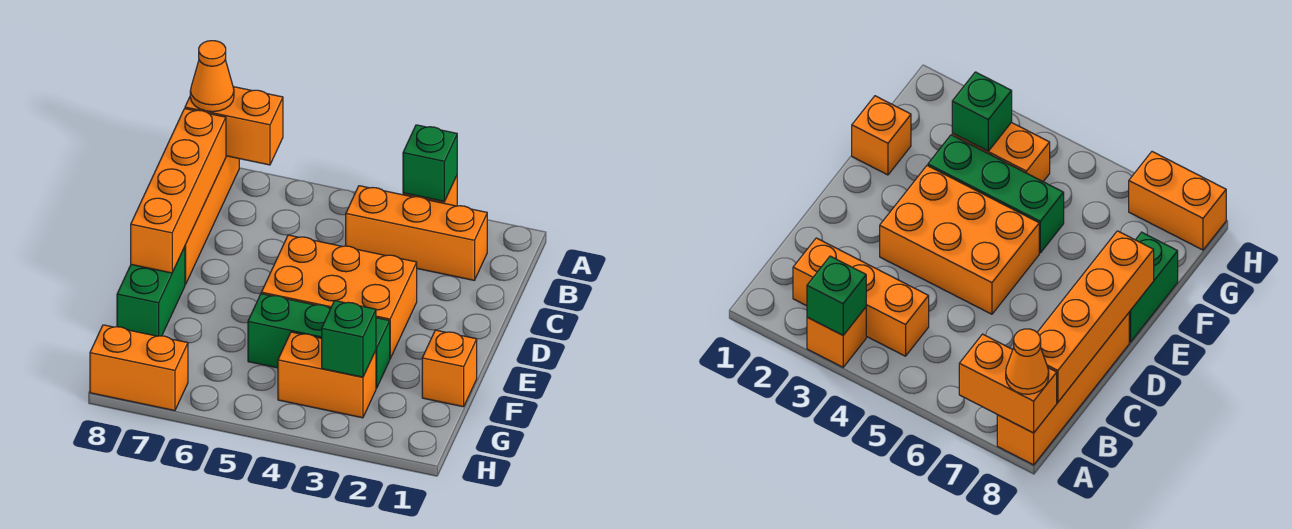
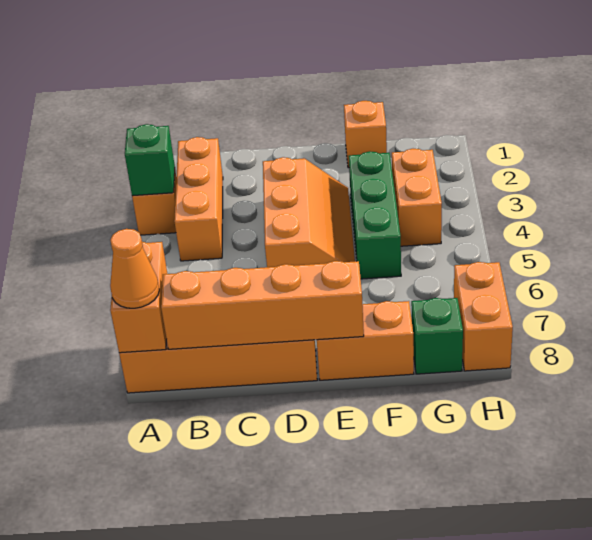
orange brick D3:E5 level 1 -> orange slope D3:E5 level 1 top D
green brick E8:F8 level 1 -> orange brick E8:F8 level 1
green brick G3 level 2 -> green brick G8 level 1

